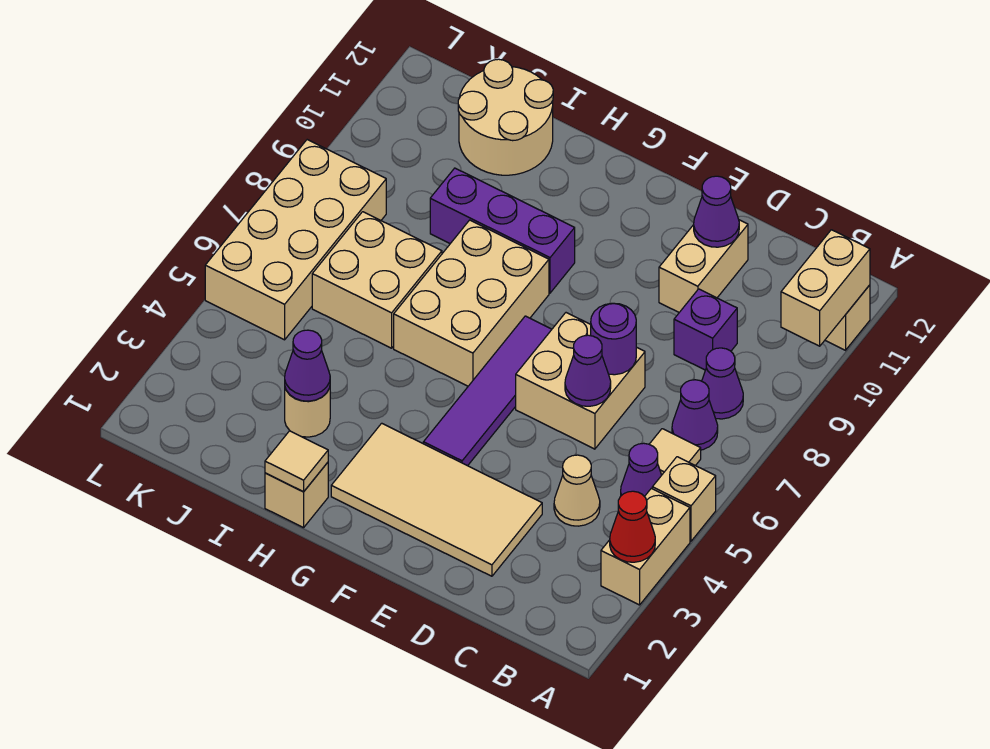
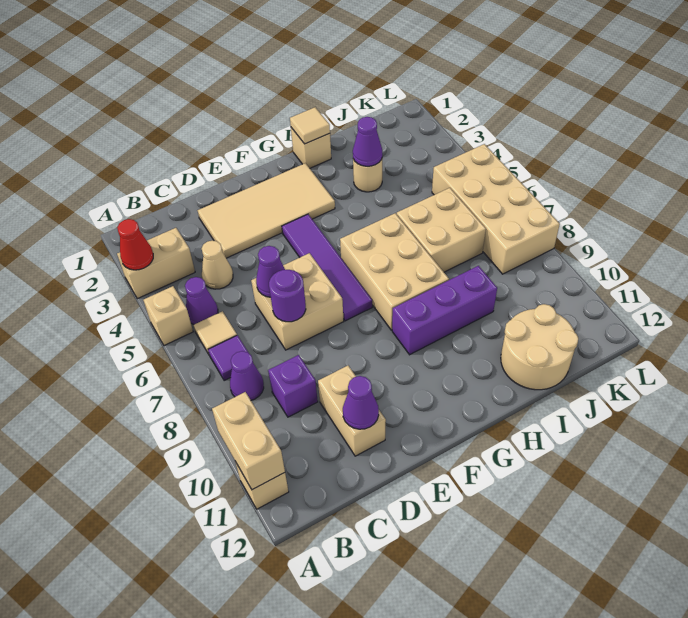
tan brick A3:A4 level 1 -> tan brick A3:B3 level 1
purple cone B7 level 1 -> purple tile B7 level 1

